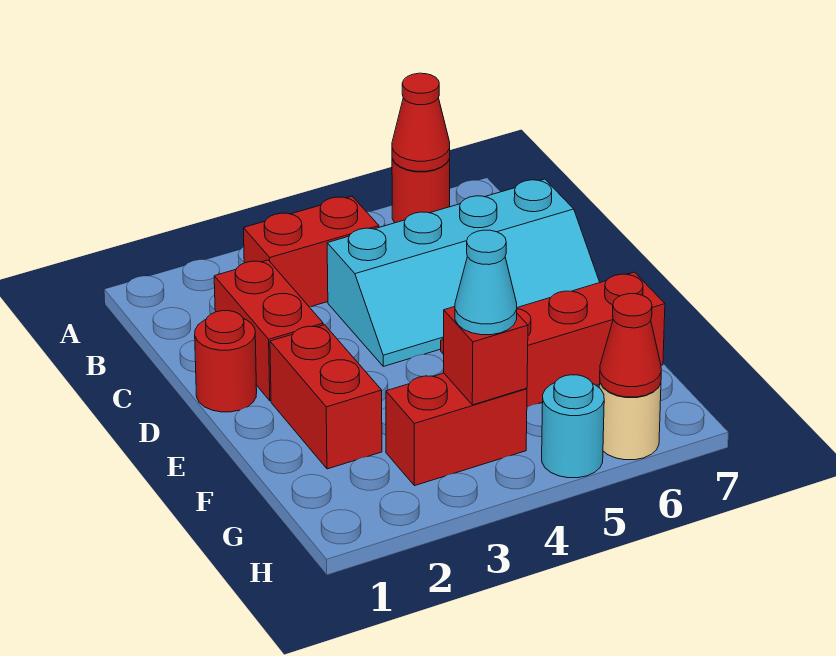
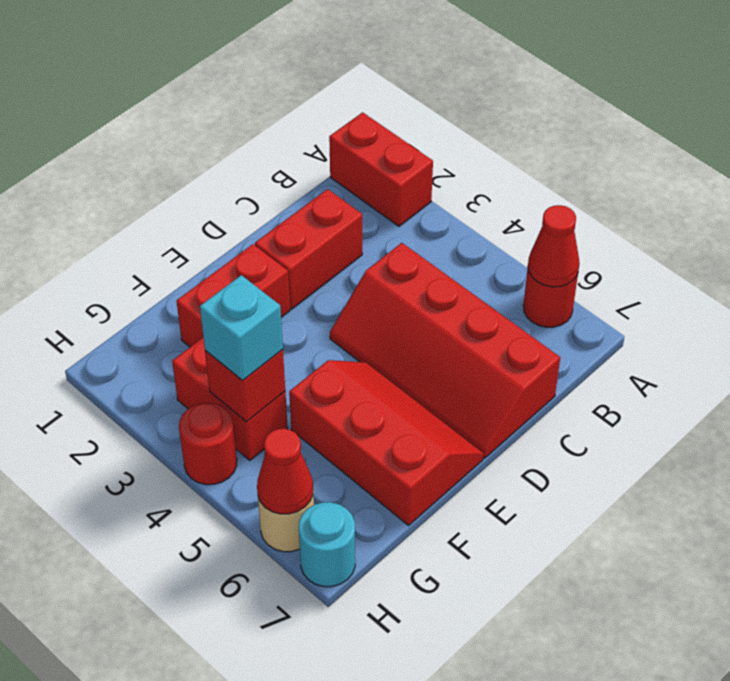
red brick B3:B4 level 1 -> red brick A1:A2 level 1
cyan slope C4:D7 level 1 top C -> red slope C4:D7 level 1 top C
red round brick D1 level 1 -> red round brick H4 level 1
cyan cone G4 level 3 -> cyan brick G4 level 3
cyan round brick H5 level 1 -> cyan round brick H7 level 1

